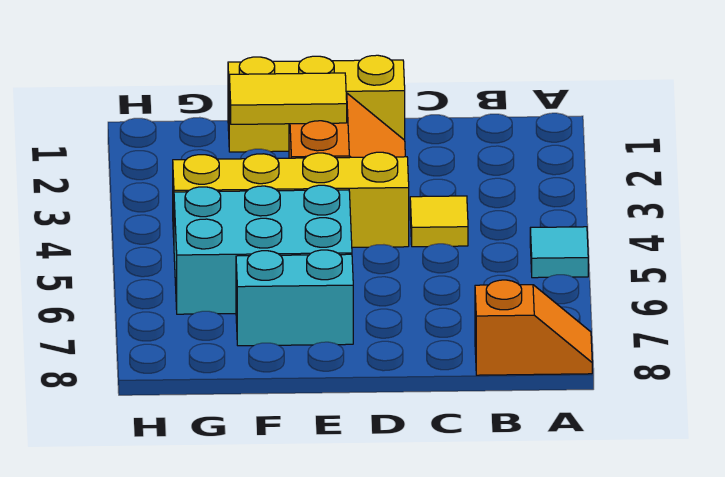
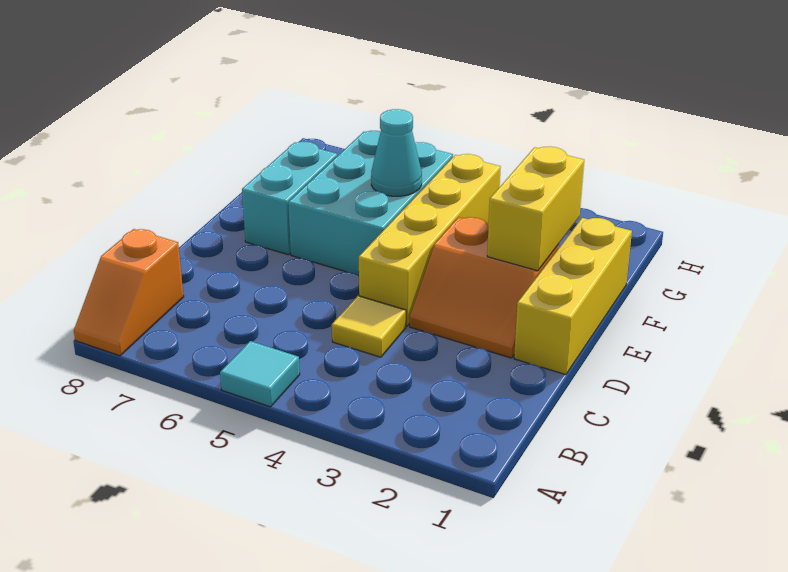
yellow tile E2:F2 level 2 -> yellow brick E2:F2 level 2
none -> cyan cone F5 level 2

